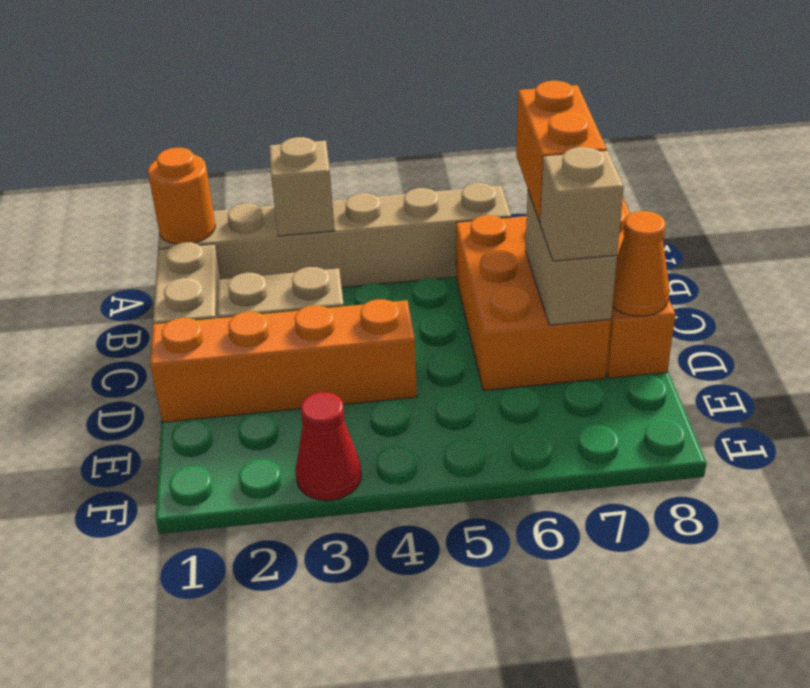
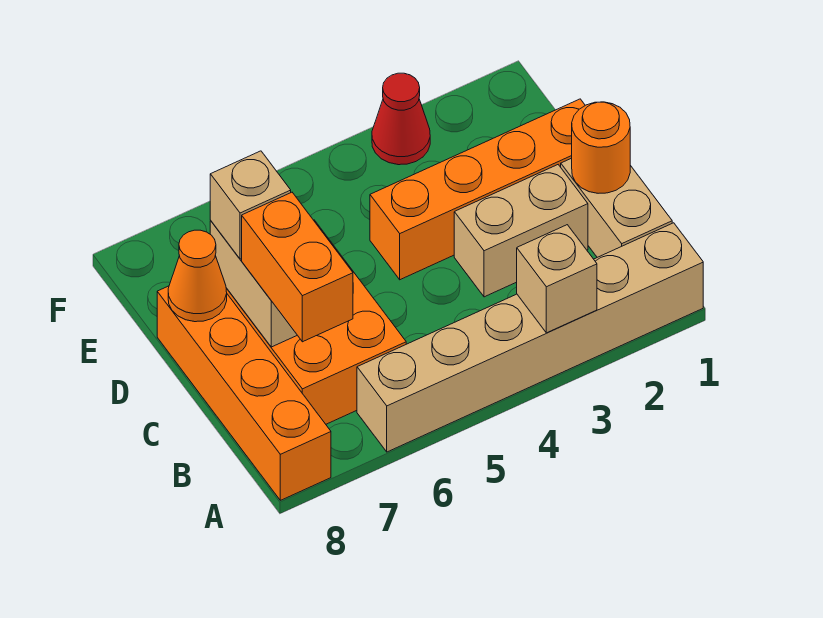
orange round brick A1 level 2 -> orange round brick C1 level 2

